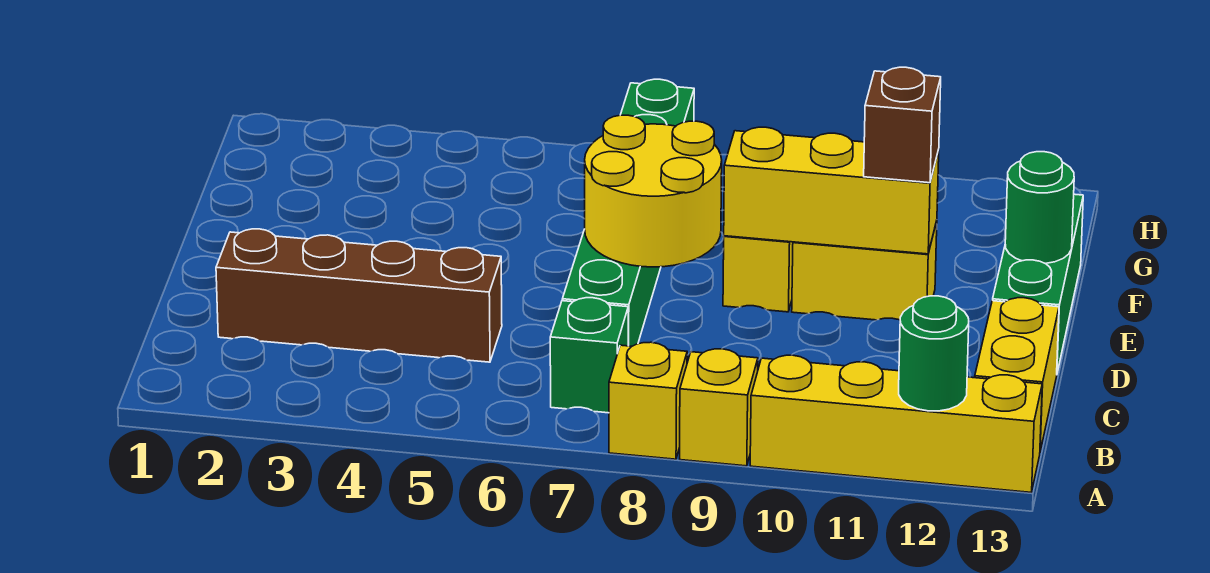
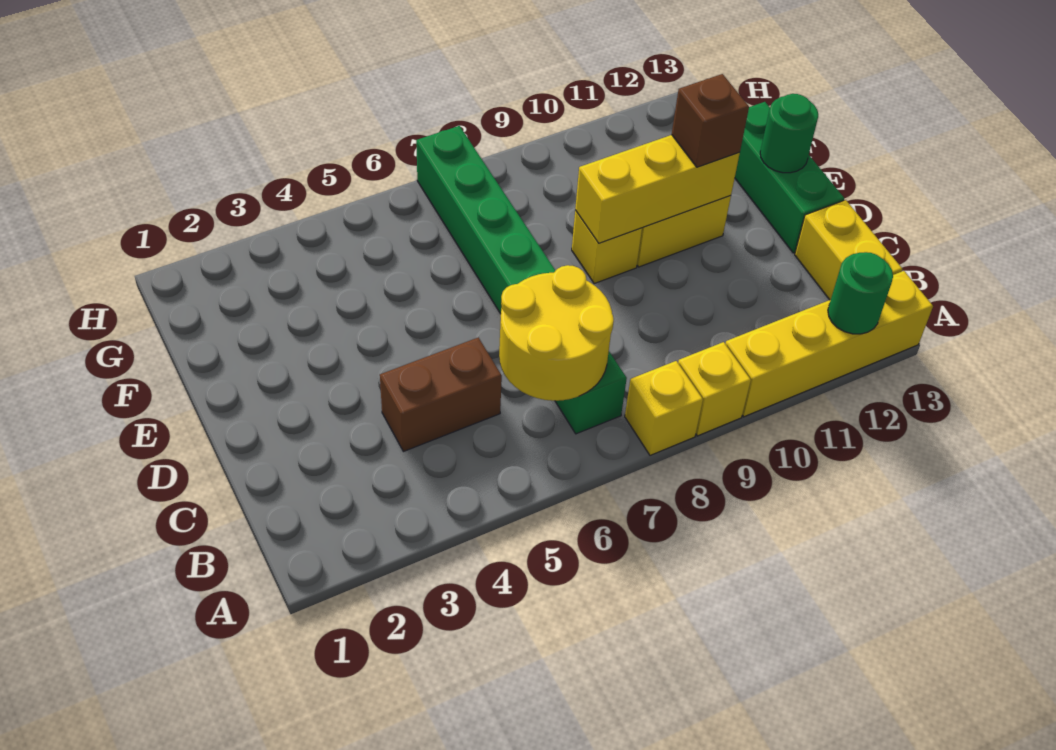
brown brick C2:C5 level 1 -> brown brick C4:C5 level 1
yellow round brick D7:E8 level 2 -> yellow round brick B6:C7 level 2

